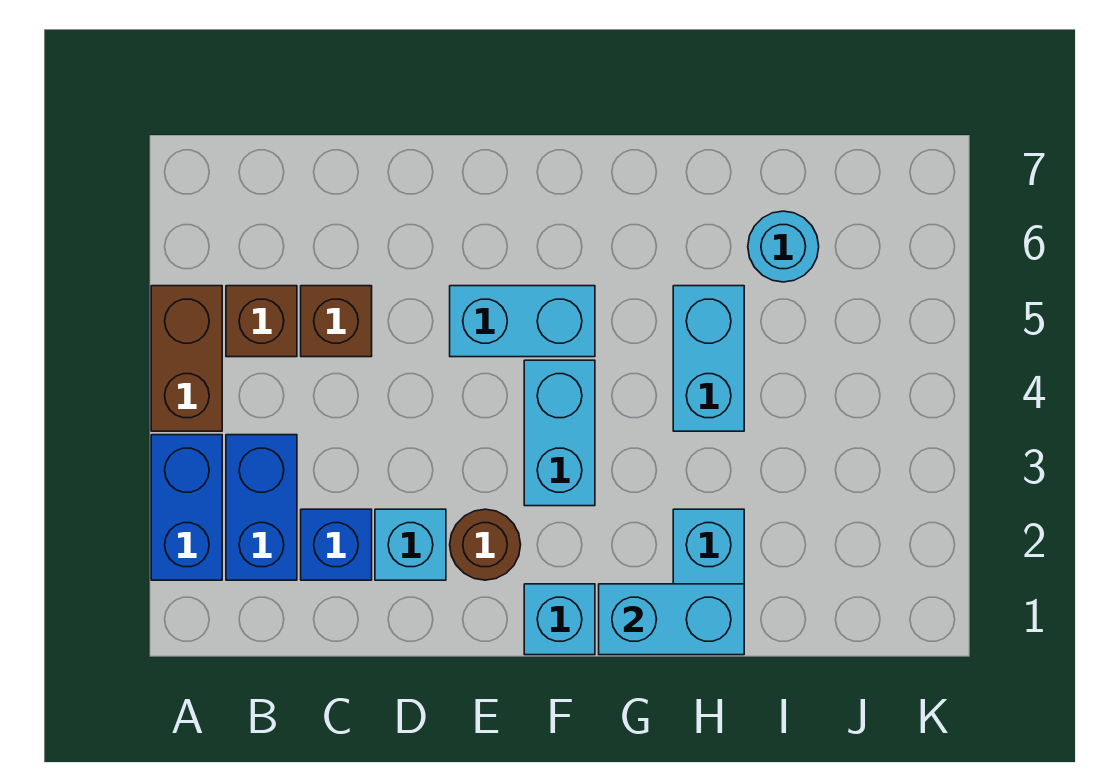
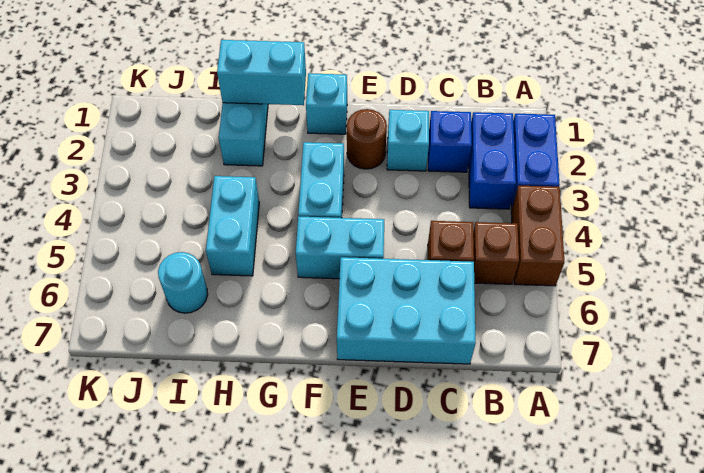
none -> cyan brick C6:E7 level 1

